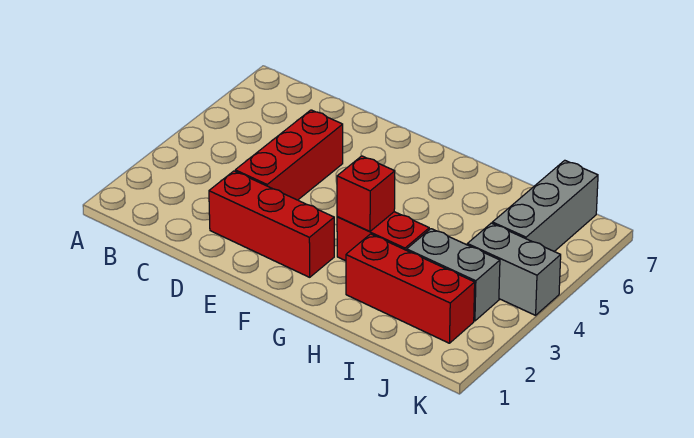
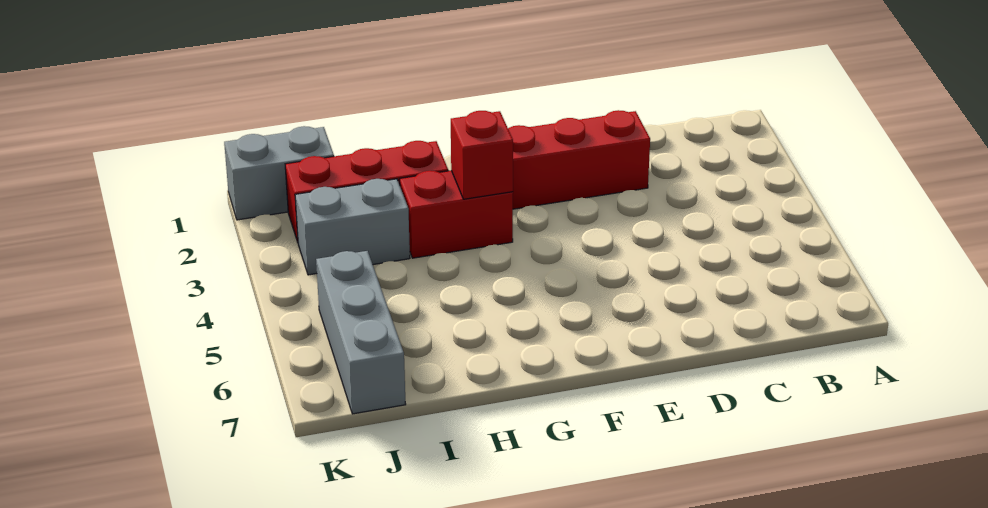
red brick D3:D5 level 1 -> none
grey brick J4:K4 level 1 -> grey brick J1:K1 level 1

